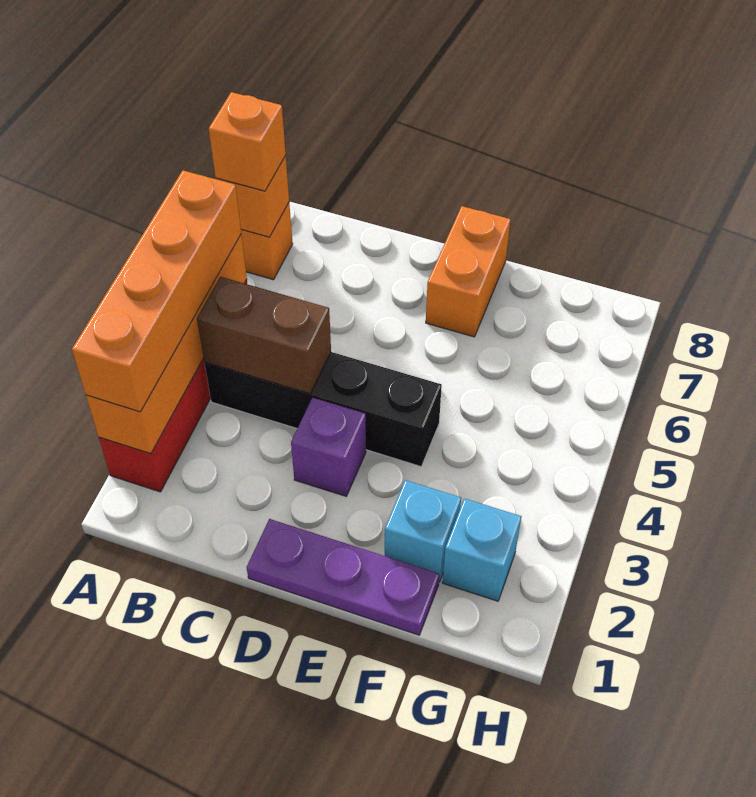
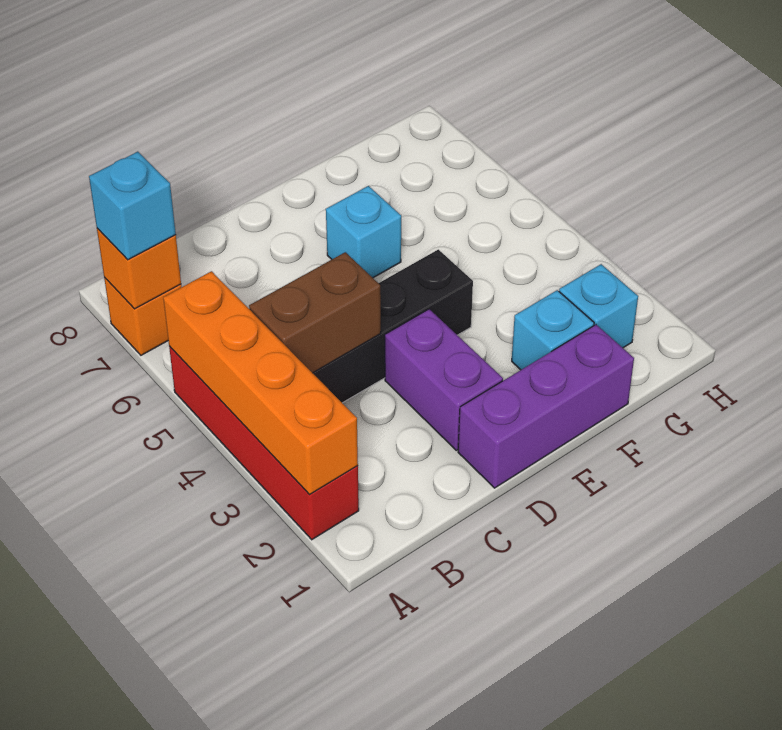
orange brick A2:A5 level 3 -> none
orange brick A7 level 3 -> cyan brick A7 level 3
purple plate D1:F1 level 1 -> purple brick D1:F1 level 1
purple brick D3 level 1 -> purple brick D2:D3 level 1
none -> cyan brick E6 level 1
orange brick E7:E8 level 1 -> none

